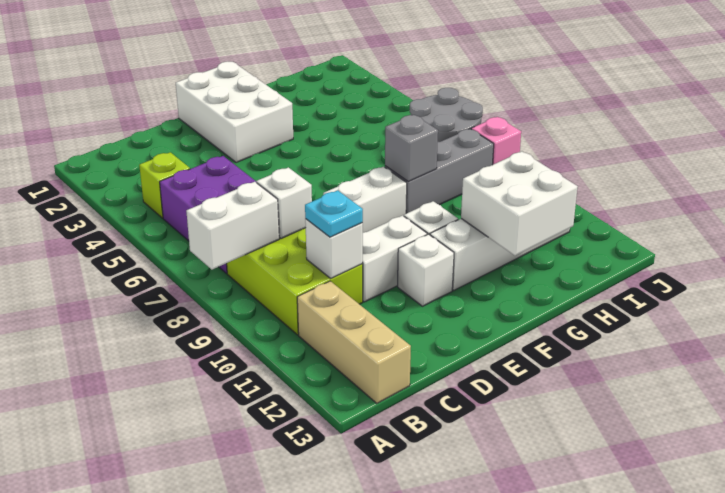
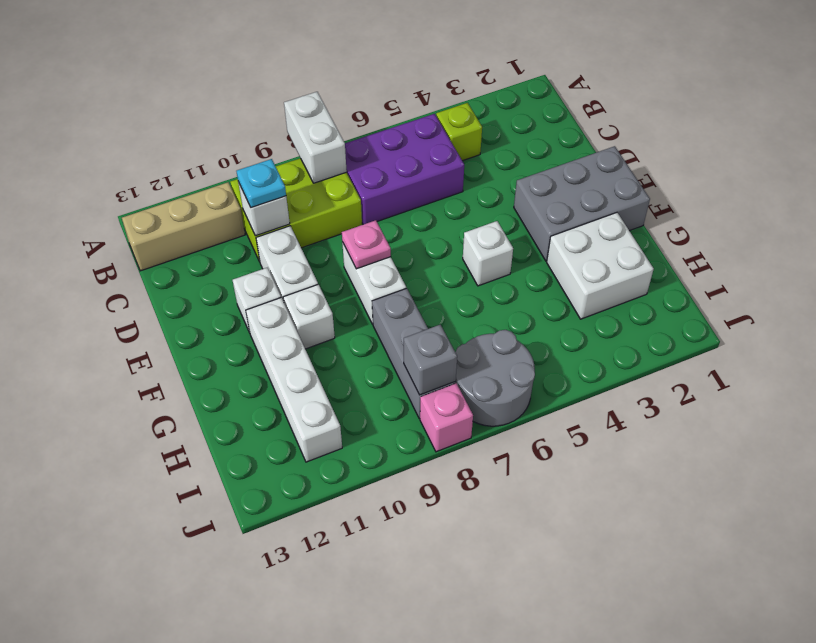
white brick C8 level 2 -> white brick F5 level 1
white brick E1:F3 level 1 -> grey brick E1:F3 level 1
none -> pink plate E8 level 2
grey brick G8 level 2 -> grey brick I8 level 2
white brick G11:H12 level 2 -> white brick G2:H3 level 1

